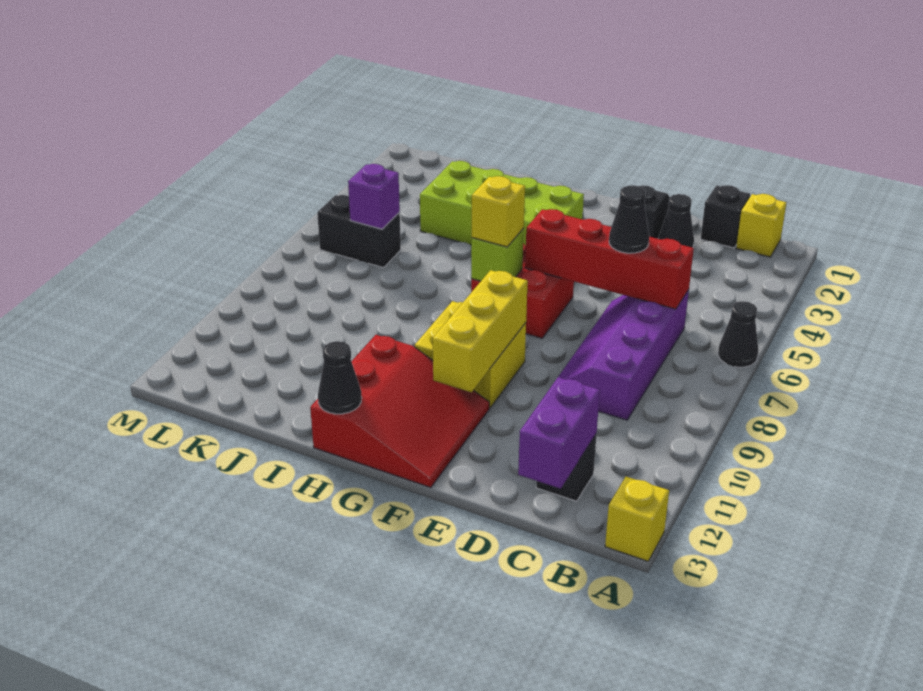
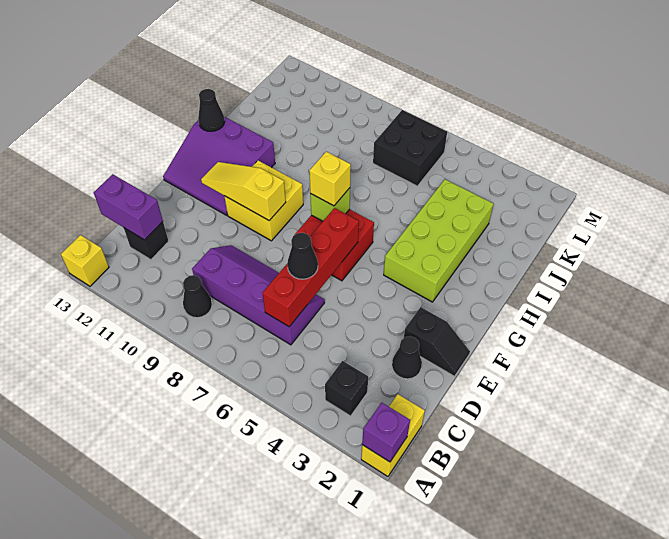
black cone A6 level 1 -> black cone B9 level 1
yellow brick B1 level 1 -> yellow brick A1:B1 level 1
black brick C1 level 1 -> black brick B3 level 1
yellow brick F9:F11 level 2 -> yellow slope F9:F11 level 2 top 9
red slope F11:H13 level 1 top H -> purple slope F11:H13 level 1 top H
black brick K6:L6 level 1 -> black brick K6:L7 level 1
purple brick K6 level 2 -> purple brick A1 level 2

